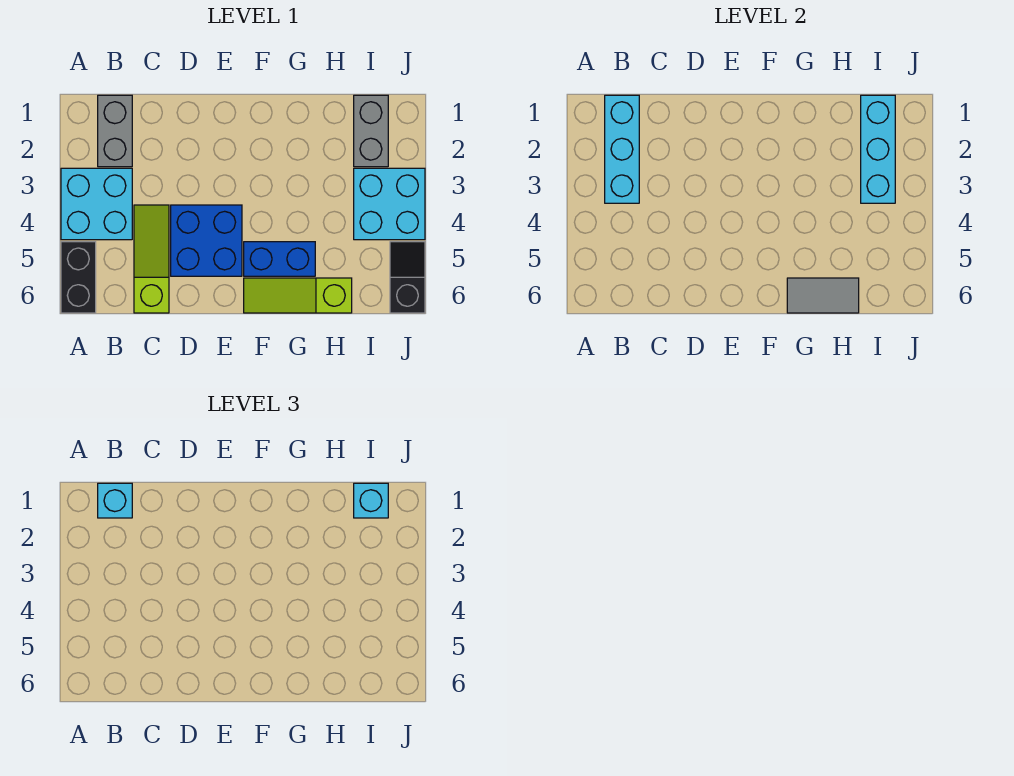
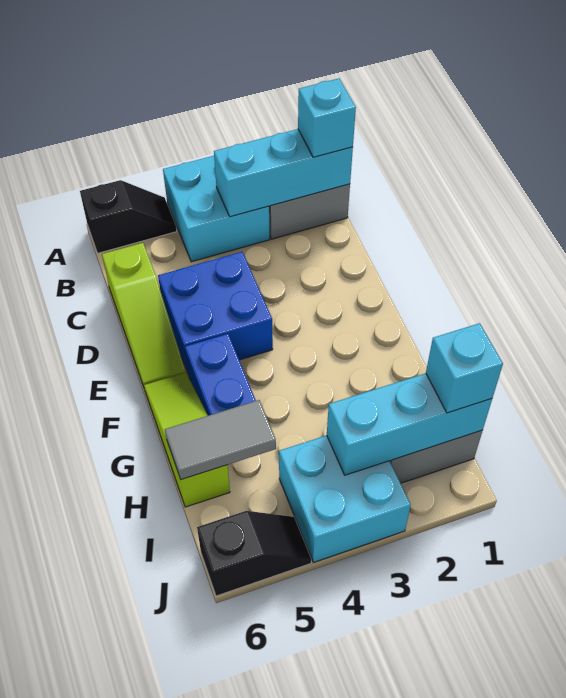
black brick A5:A6 level 1 -> black slope A5:A6 level 1 top 6
lime slope C4:C6 level 1 top 6 -> lime slope C6:E6 level 1 top C
grey tile G6:H6 level 2 -> grey tile H5:H6 level 2

